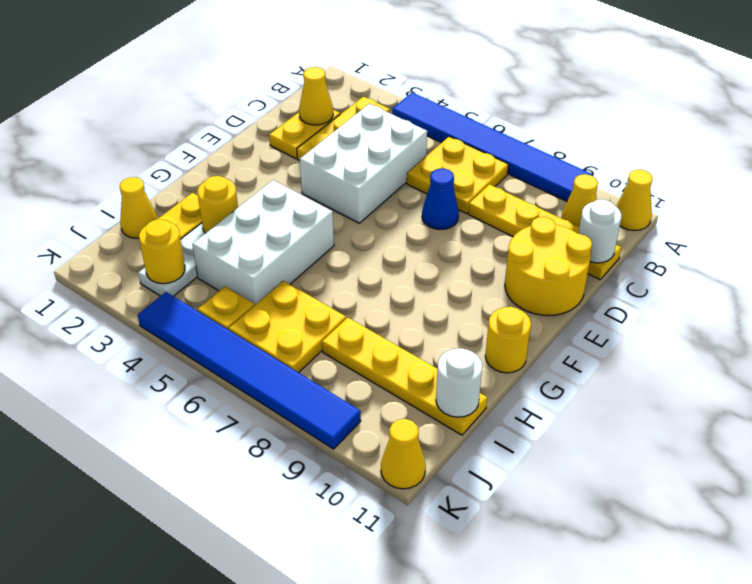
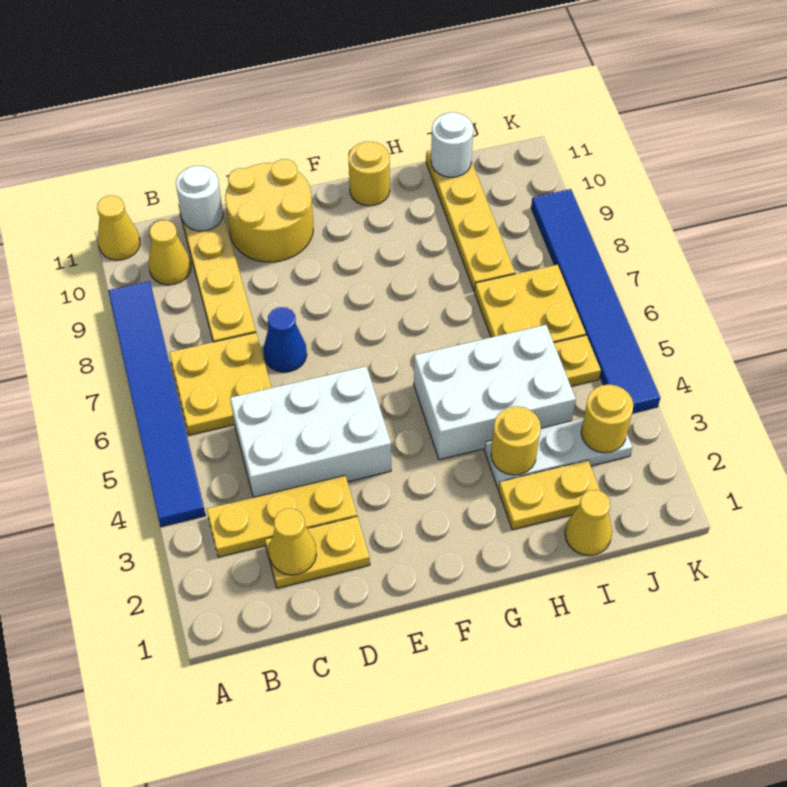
yellow cone K11 level 1 -> none

